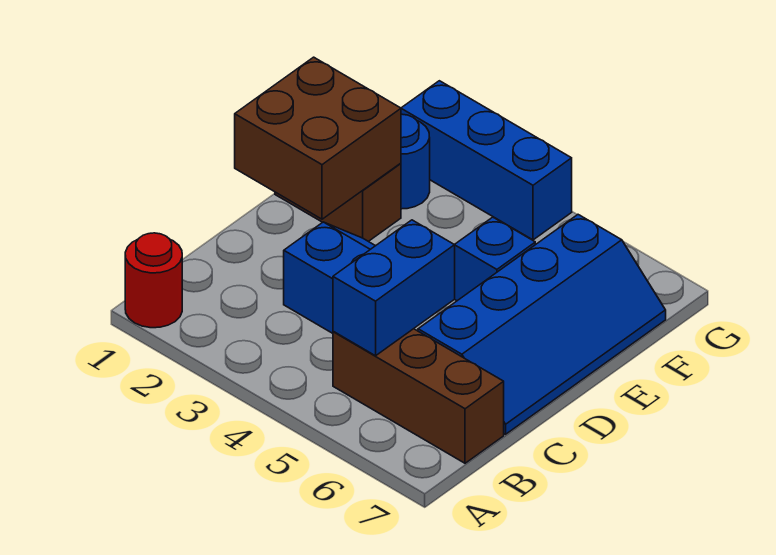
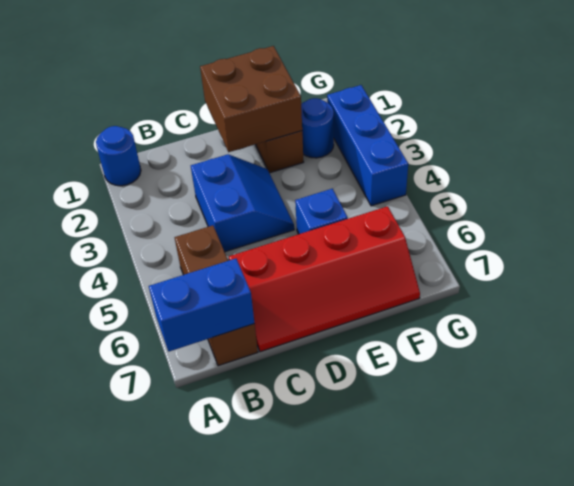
red round brick A1 level 1 -> blue round brick A1 level 1
blue brick B5:C5 level 2 -> blue brick A7:B7 level 2
blue slope C6:F7 level 1 top 6 -> red slope C6:F7 level 1 top 6

